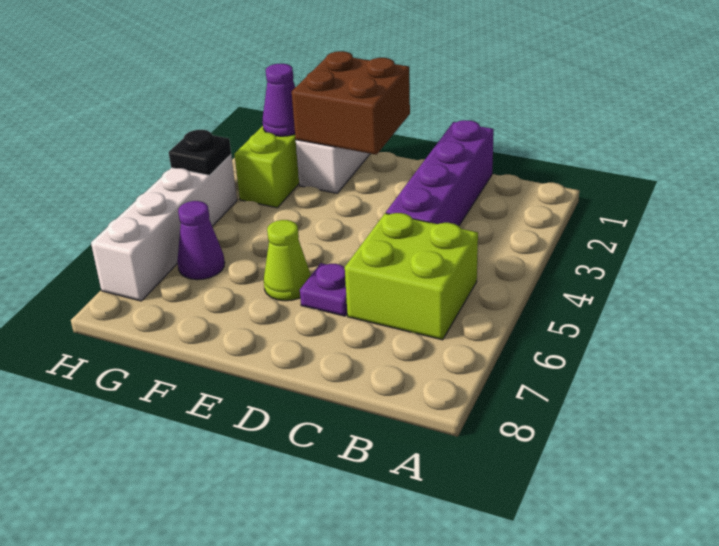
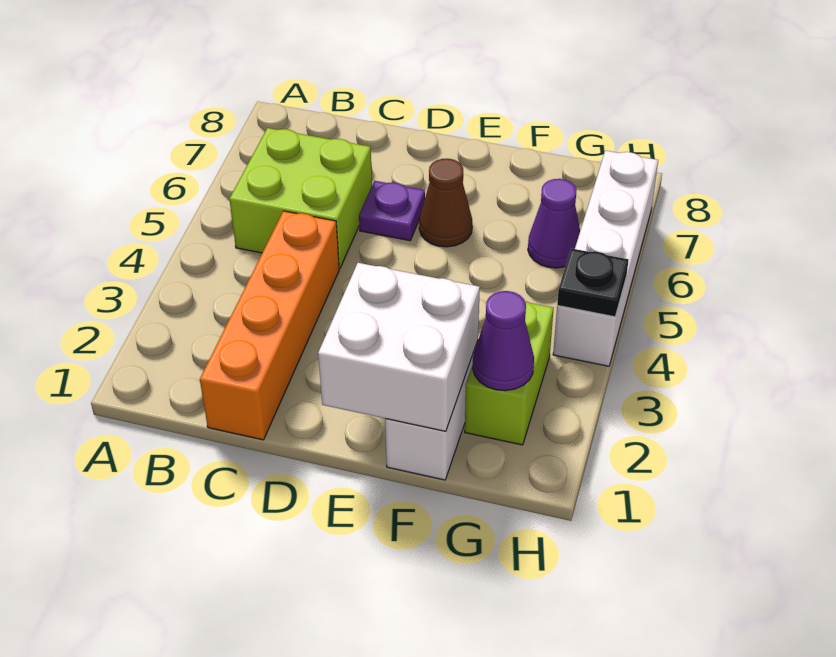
purple brick C1:C4 level 1 -> orange brick C1:C4 level 1
brown brick E1:F2 level 2 -> white brick E1:F2 level 2
lime cone E6 level 1 -> brown cone E6 level 1

